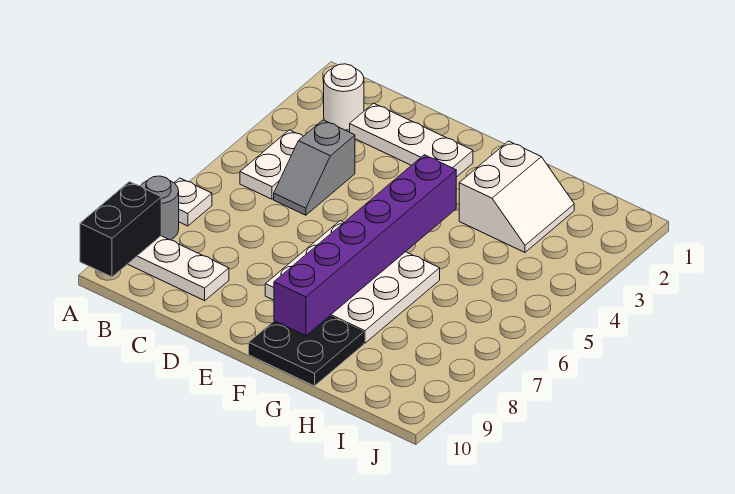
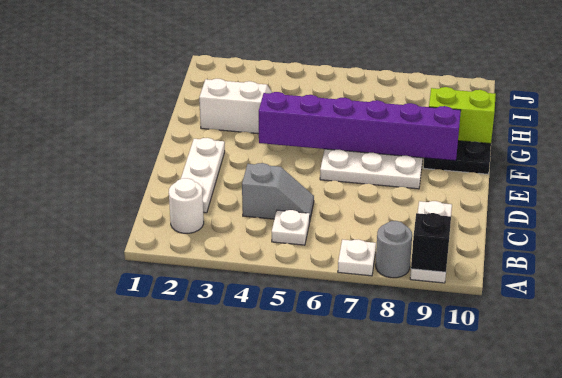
black brick A9:A10 level 2 -> black brick A9 level 2
white plate B4:B5 level 1 -> white plate B5 level 1
none -> lime brick G9:G10 level 2

